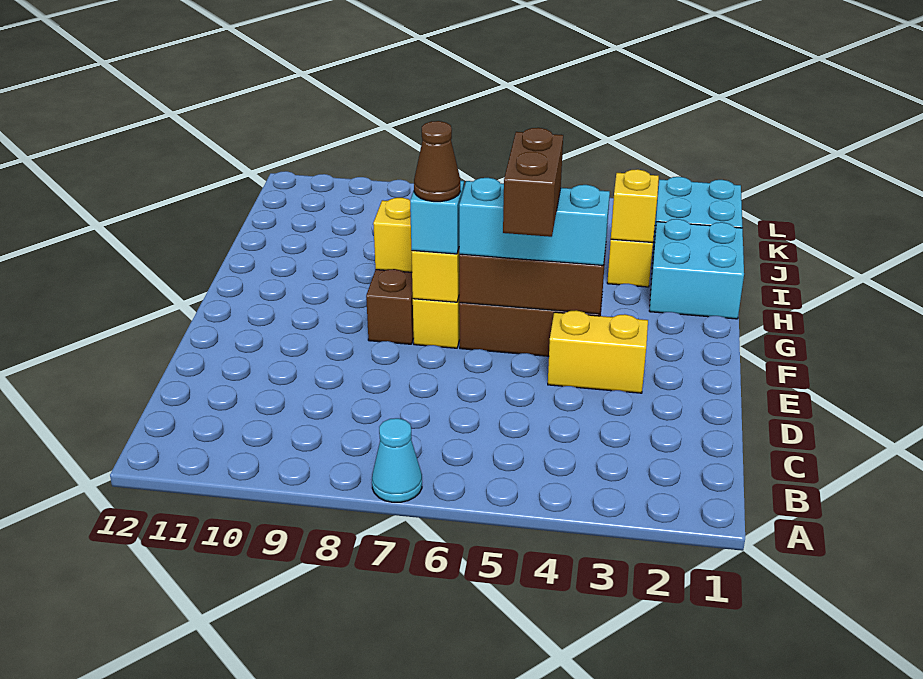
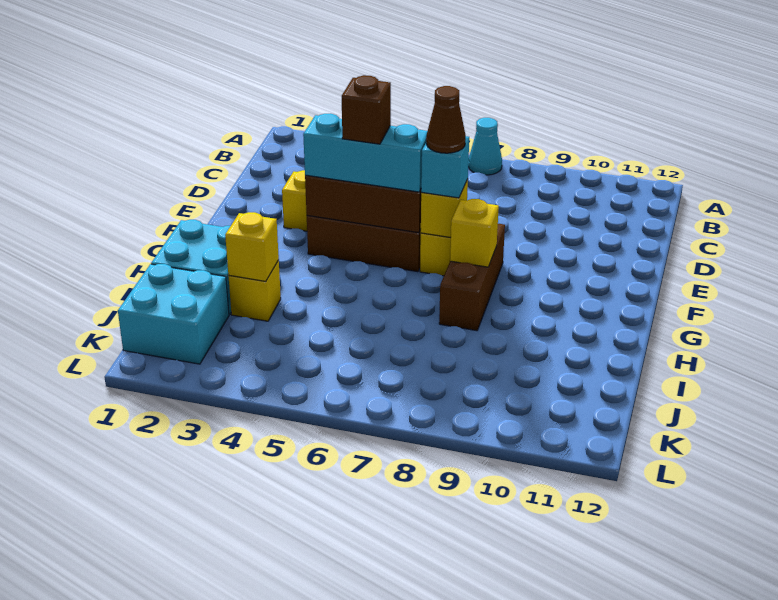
brown brick E5:F5 level 4 -> brown brick F5 level 4

